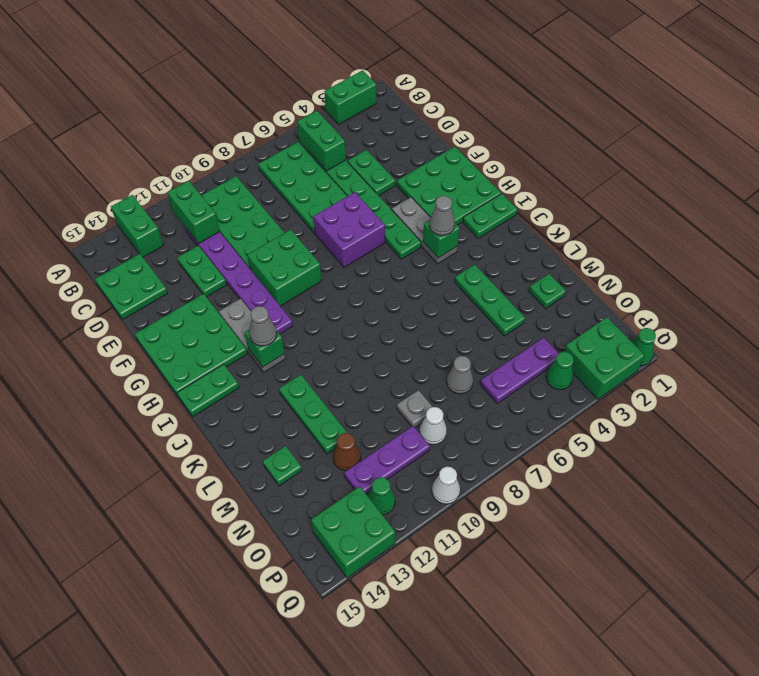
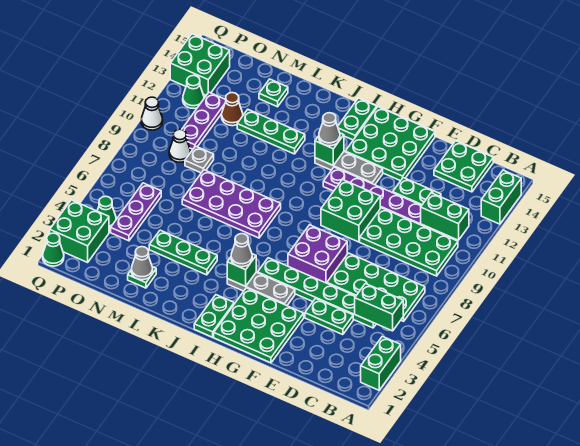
green brick A13:B13 level 1 -> green brick A13:A14 level 1
none -> purple plate J7:M8 level 1
grey cone N7 level 1 -> grey cone M2 level 2

